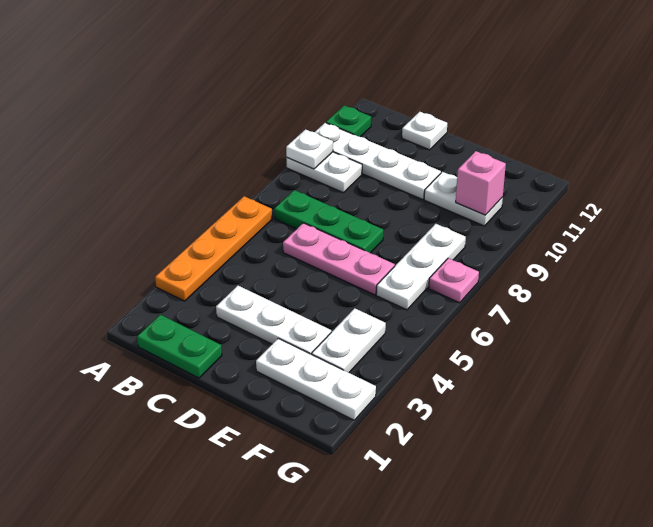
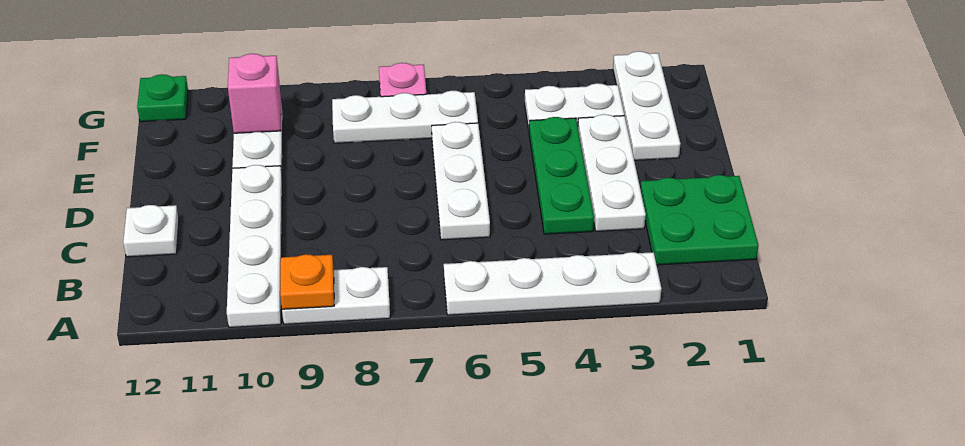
orange plate A3:A6 level 1 -> white plate A3:A6 level 1
white plate A9:B9 level 1 -> white plate A8:A9 level 1
white plate A9 level 2 -> orange plate A9 level 2
green plate A11 level 1 -> green plate G12 level 1
green plate B1:C1 level 1 -> green plate B1:C2 level 1
green plate B7:D7 level 1 -> green plate C4:E4 level 1
pink plate C6:E6 level 1 -> white plate C6:E6 level 1

